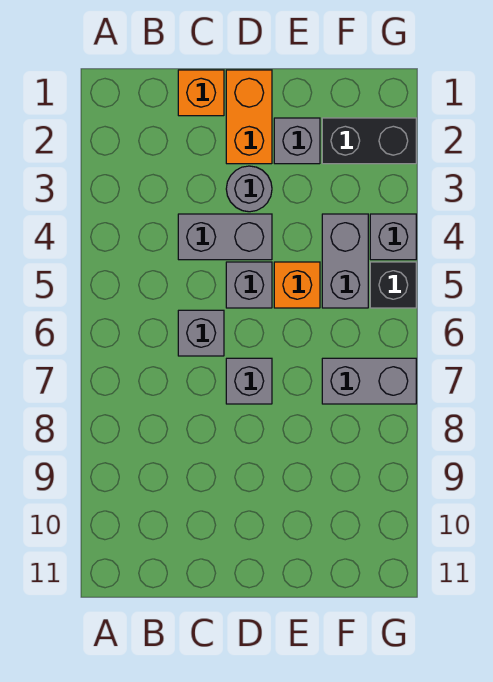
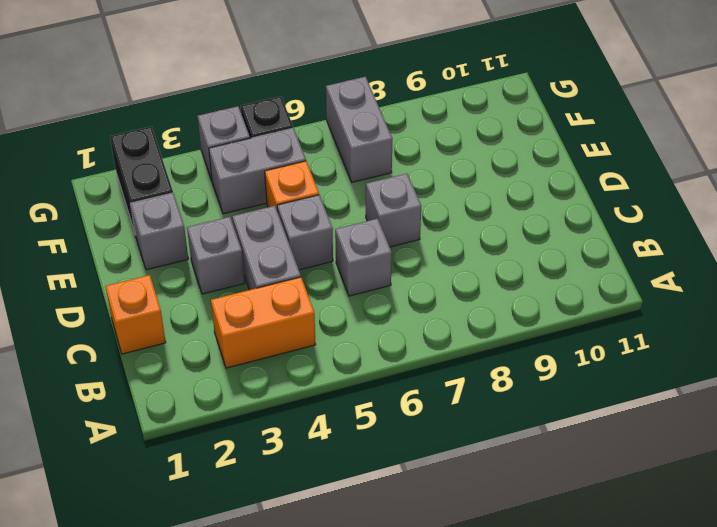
orange brick D1:D2 level 1 -> orange brick B3:B4 level 1
grey round brick D3 level 1 -> grey brick D3 level 1

